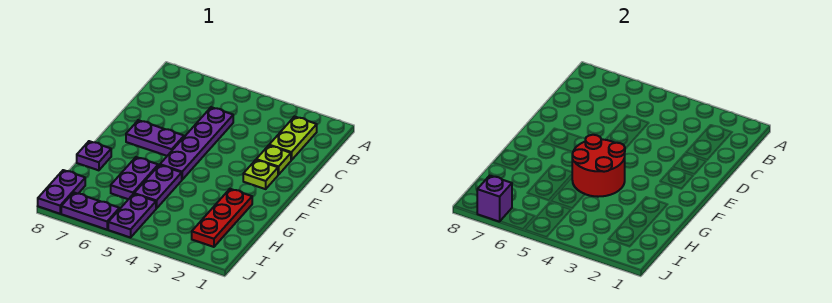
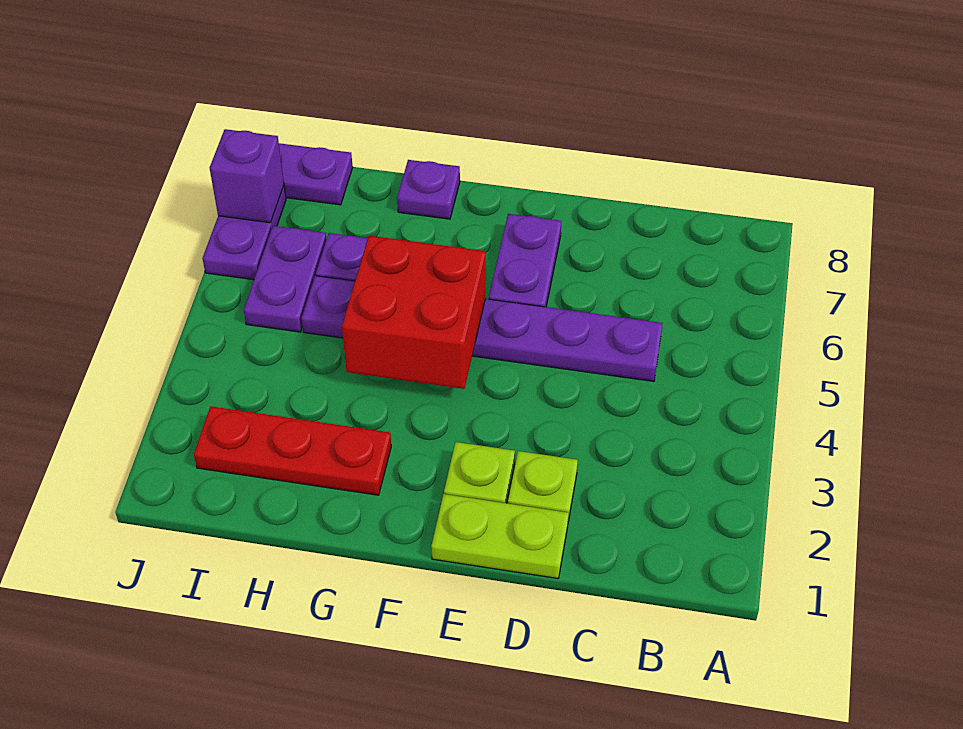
lime plate B2:C2 level 1 -> lime plate D1:E1 level 1
red round brick F4:G5 level 2 -> red brick F4:G5 level 2
purple plate I5:J5 level 1 -> purple plate I5:I6 level 1

